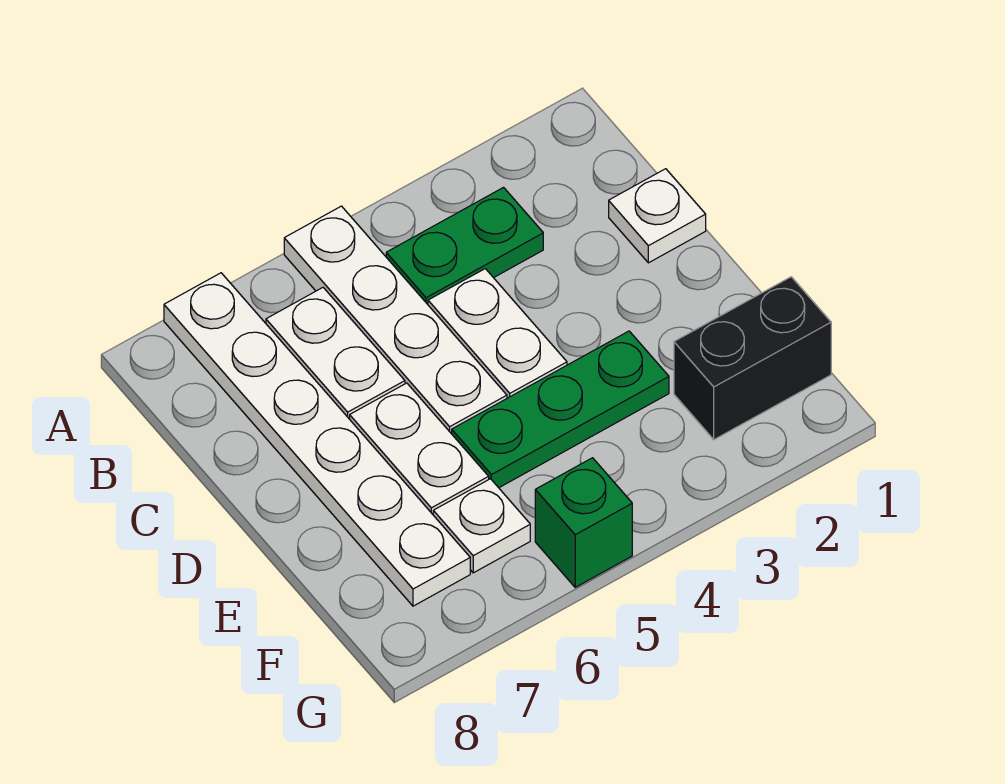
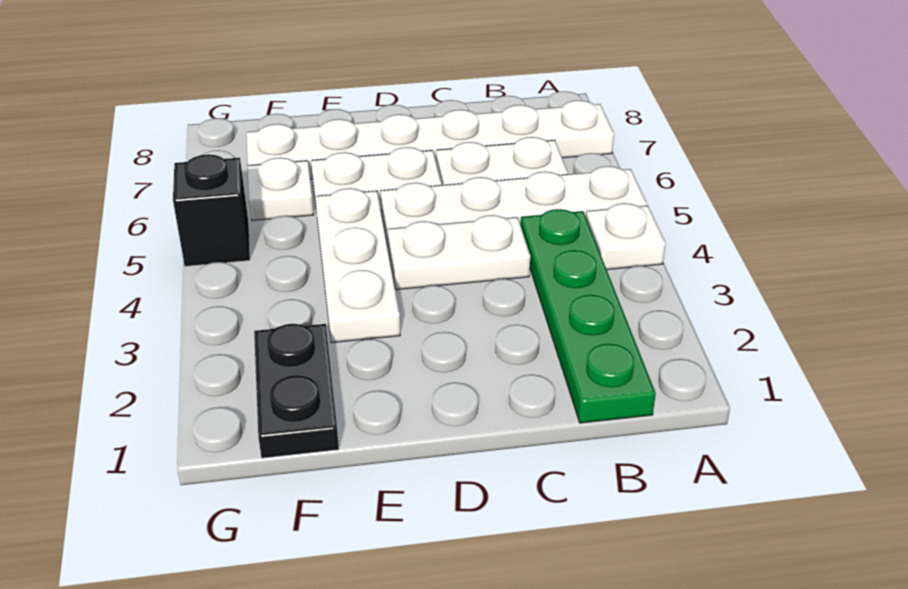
green plate B3:B4 level 1 -> green plate B1:B4 level 1
white plate C1 level 1 -> white plate A4 level 1
green plate E3:E5 level 1 -> white plate E3:E5 level 1
black brick F1:F2 level 1 -> black plate F1:F2 level 1
green brick G5 level 1 -> black brick G5 level 1

